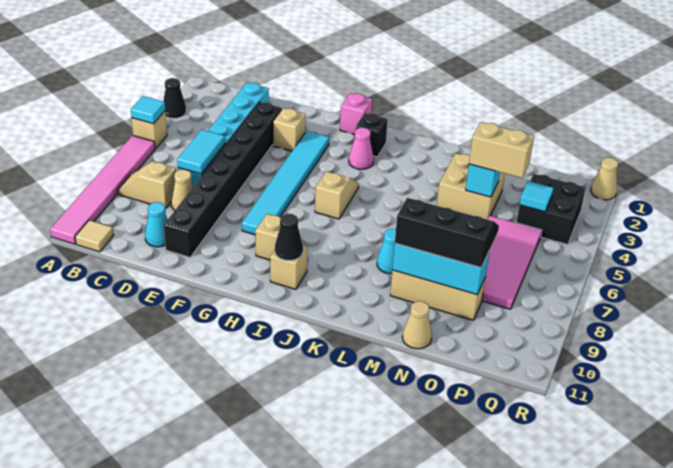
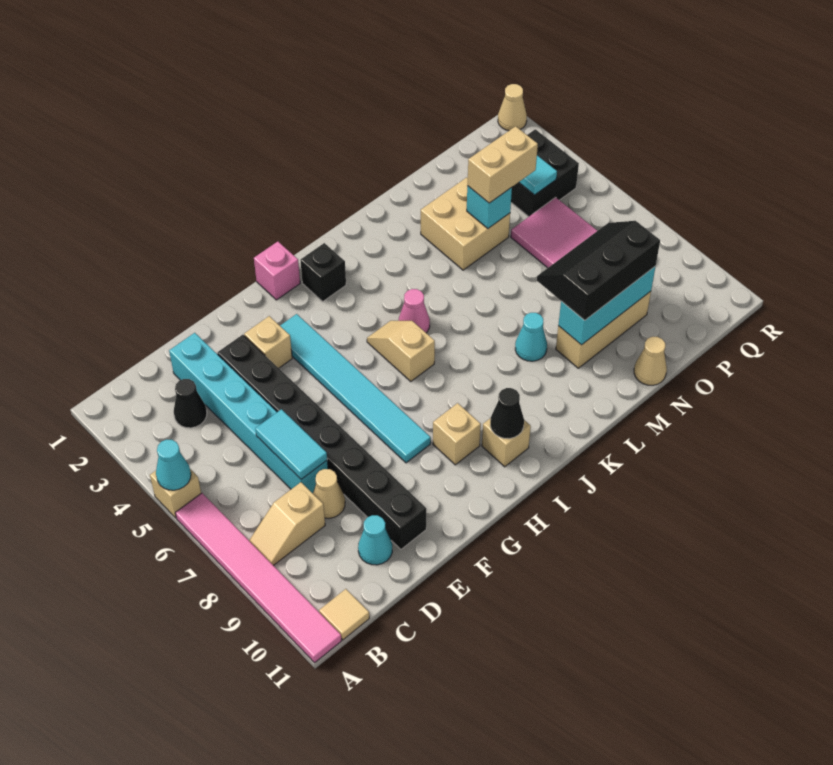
black cone A3 level 1 -> black cone C3 level 1
cyan tile A5 level 2 -> cyan cone A5 level 2
pink cone I3 level 1 -> pink cone J5 level 1

